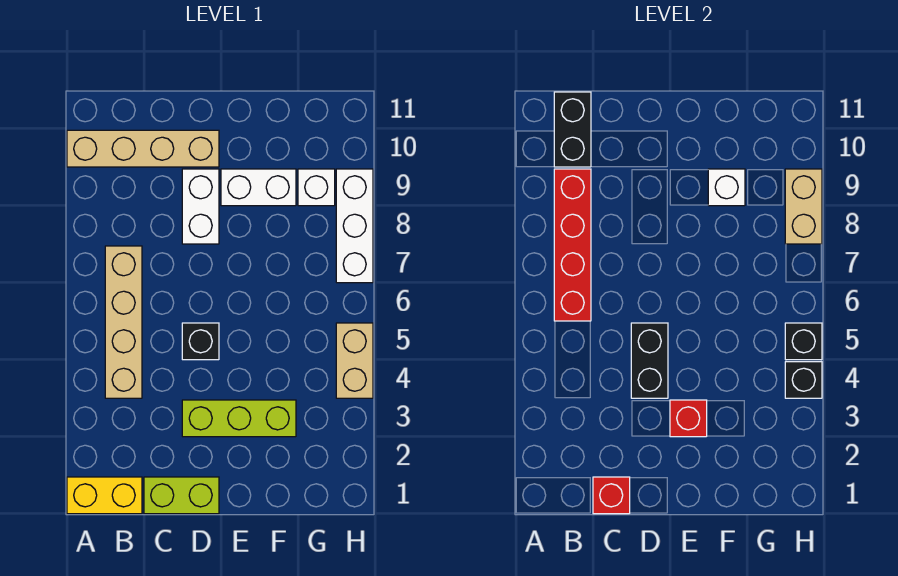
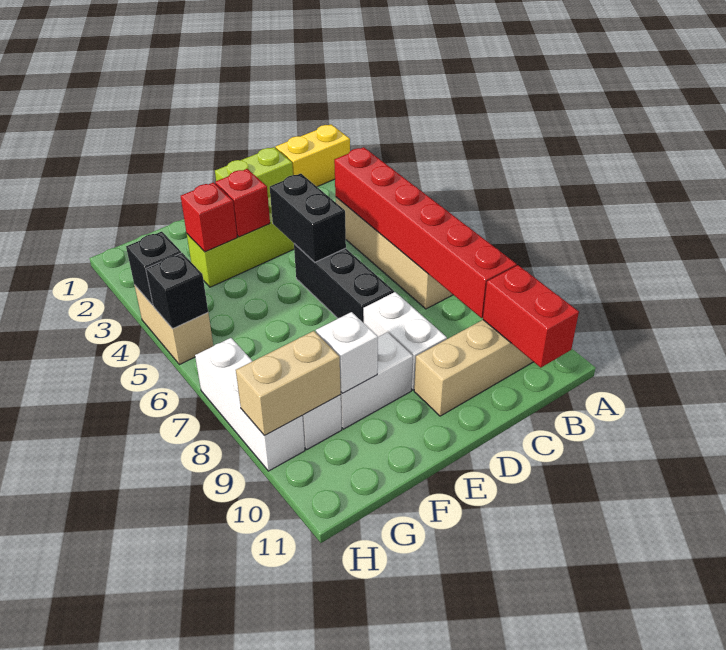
red brick B6:B9 level 2 -> red brick B4:B9 level 2
black brick B10:B11 level 2 -> red brick B10:B11 level 2
red brick C1 level 2 -> red brick F3 level 2
black brick D5 level 1 -> black brick D5:D7 level 1
tan brick H8:H9 level 2 -> tan brick G9:H9 level 2

